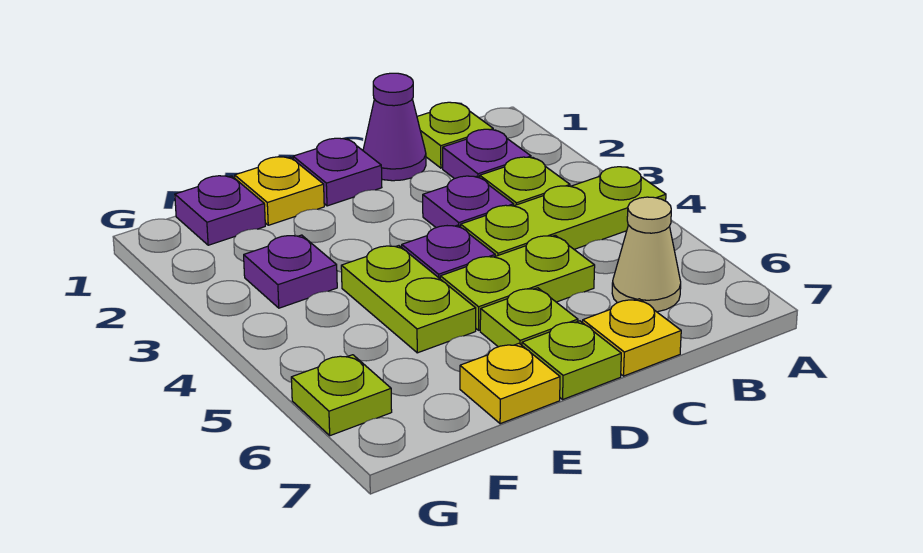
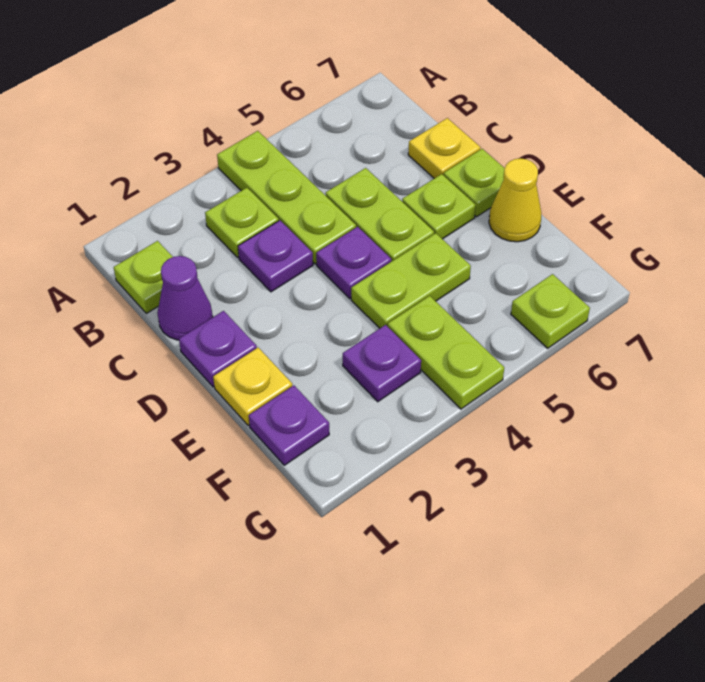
purple plate B2 level 1 -> none
tan cone B6 level 1 -> none
yellow plate E7 level 1 -> yellow cone E7 level 1
none -> lime plate F4:G4 level 1

